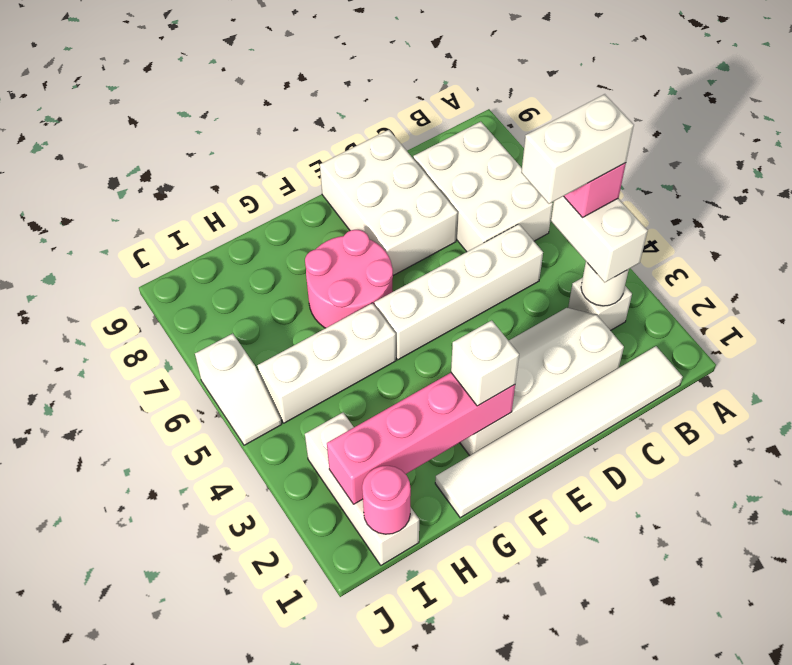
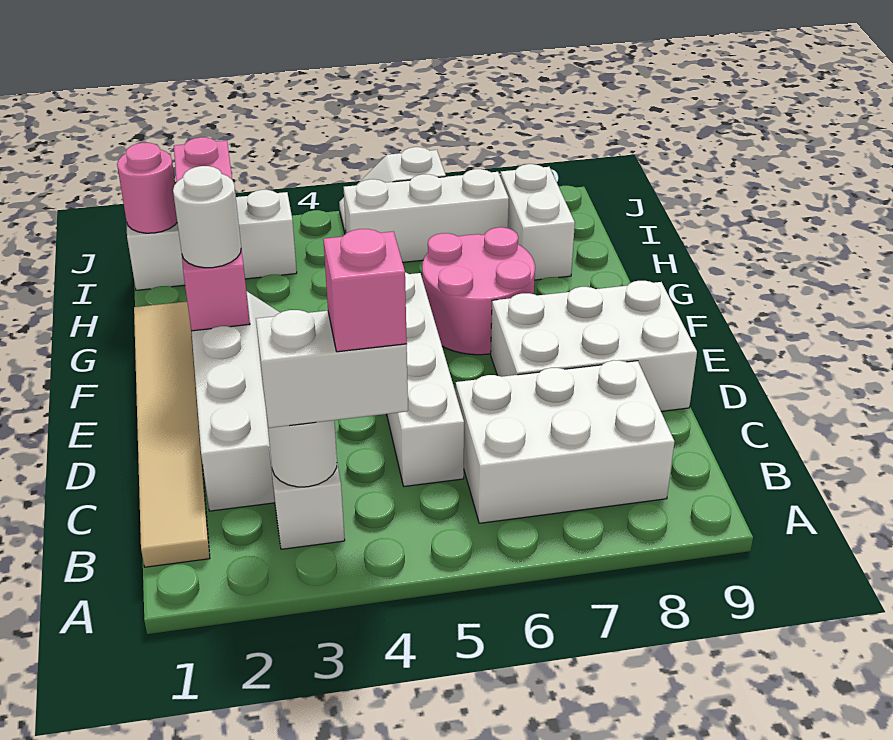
white tile B1:G1 level 1 -> tan tile B1:G1 level 1
white brick B4:C4 level 5 -> white brick H8:I8 level 1
white brick F2 level 3 -> white round brick F2 level 3
white brick G5:I5 level 1 -> white brick I5:I7 level 1

